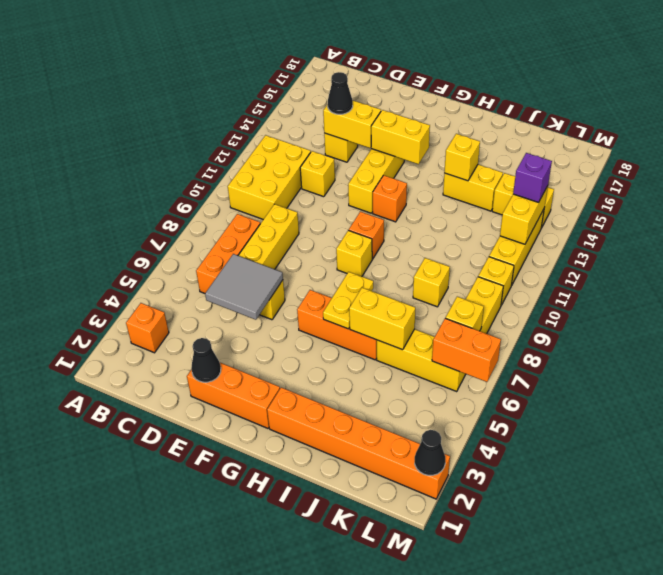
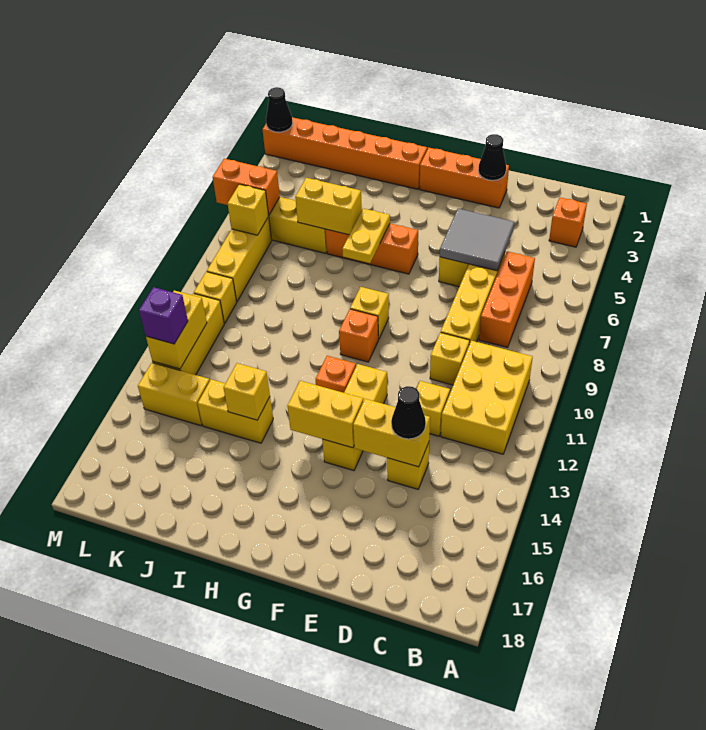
yellow brick J9 level 1 -> yellow brick D10 level 1

